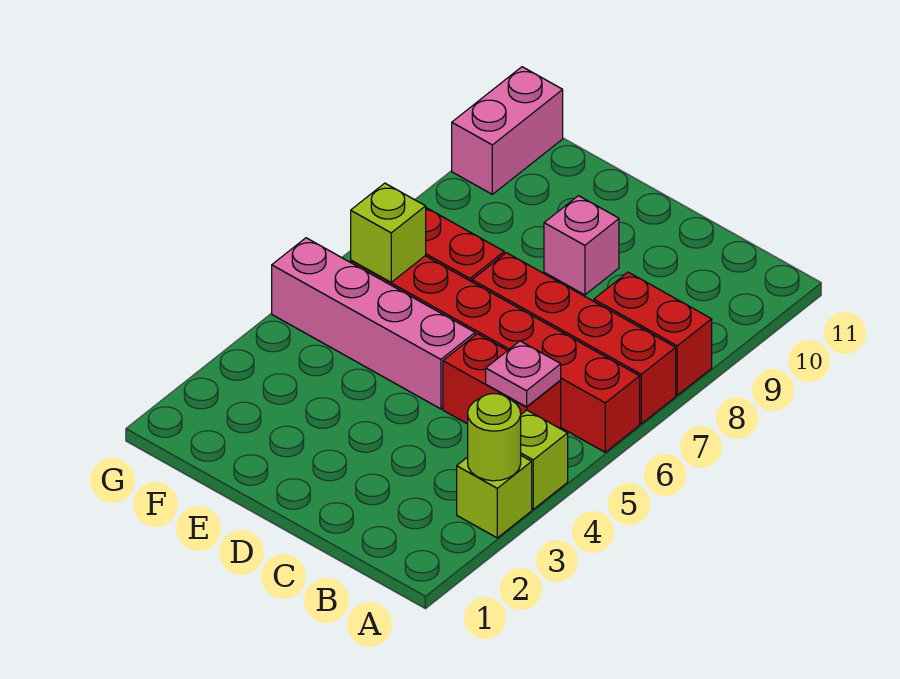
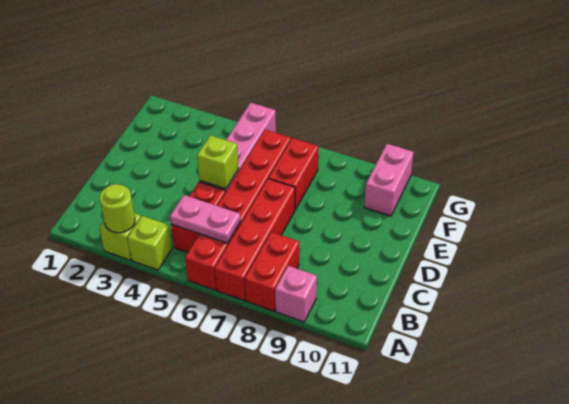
pink plate B5 level 2 -> pink plate B5:B6 level 2
pink brick D9 level 1 -> pink brick A9 level 1
lime brick F6 level 2 -> lime brick D5 level 2
pink brick G10:G11 level 1 -> pink brick F10:G10 level 1

